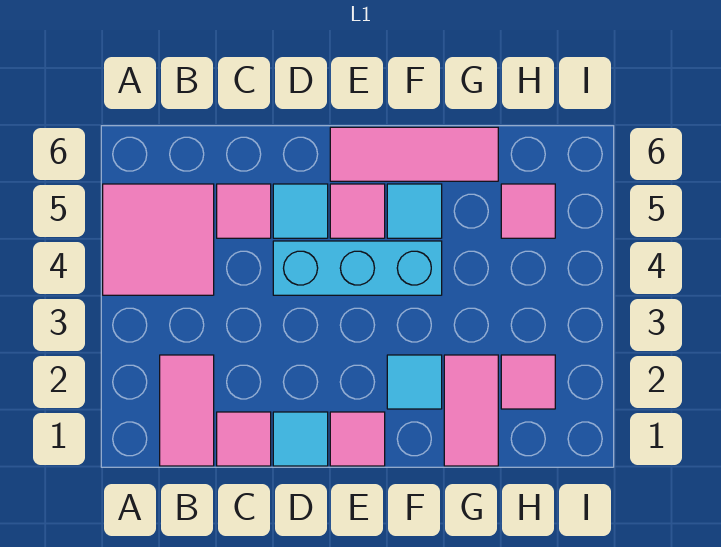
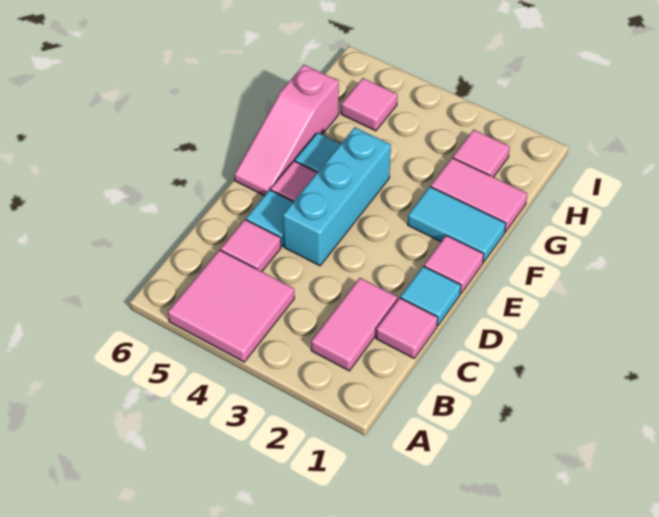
pink tile B1:B2 level 1 -> pink tile B2:C2 level 1
pink tile E6:G6 level 1 -> pink slope E6:G6 level 1 top G
cyan tile F2 level 1 -> cyan tile F1:F2 level 1

